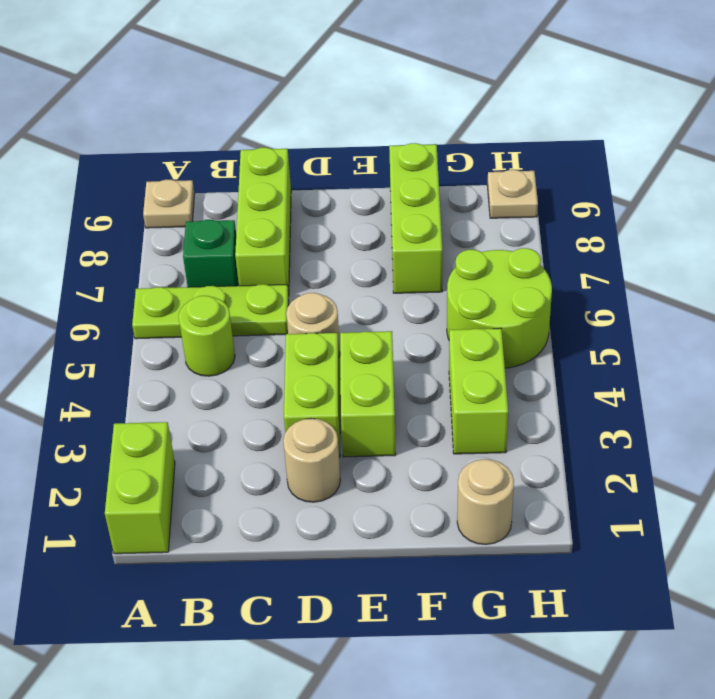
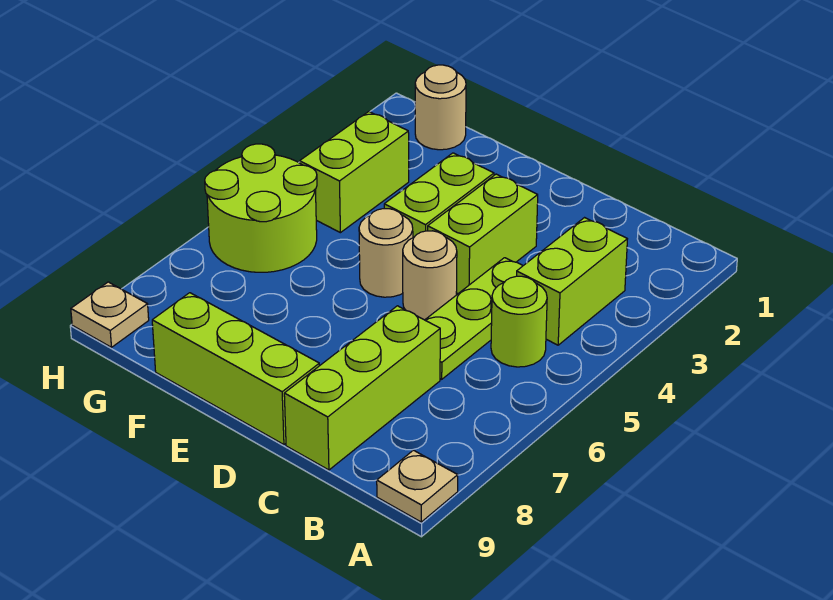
lime brick A1:A2 level 1 -> lime brick B3:B4 level 1
lime plate A6:C6 level 1 -> lime plate C4:C6 level 1
green brick B7 level 1 -> none
tan round brick D2 level 1 -> tan round brick E5 level 1
lime brick F7:F9 level 1 -> lime brick D9:F9 level 1

